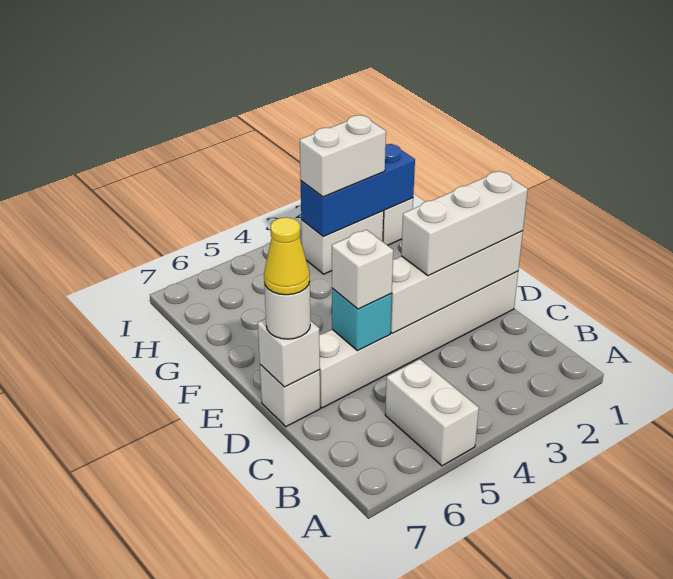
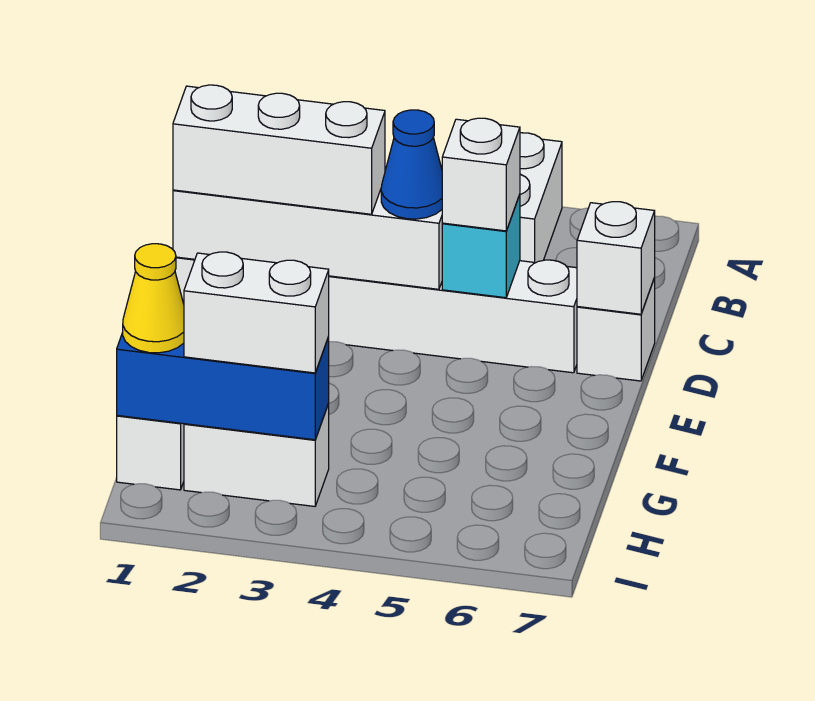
none -> blue cone D4 level 3
white round brick D7 level 3 -> none
yellow cone D7 level 4 -> yellow cone H1 level 3

